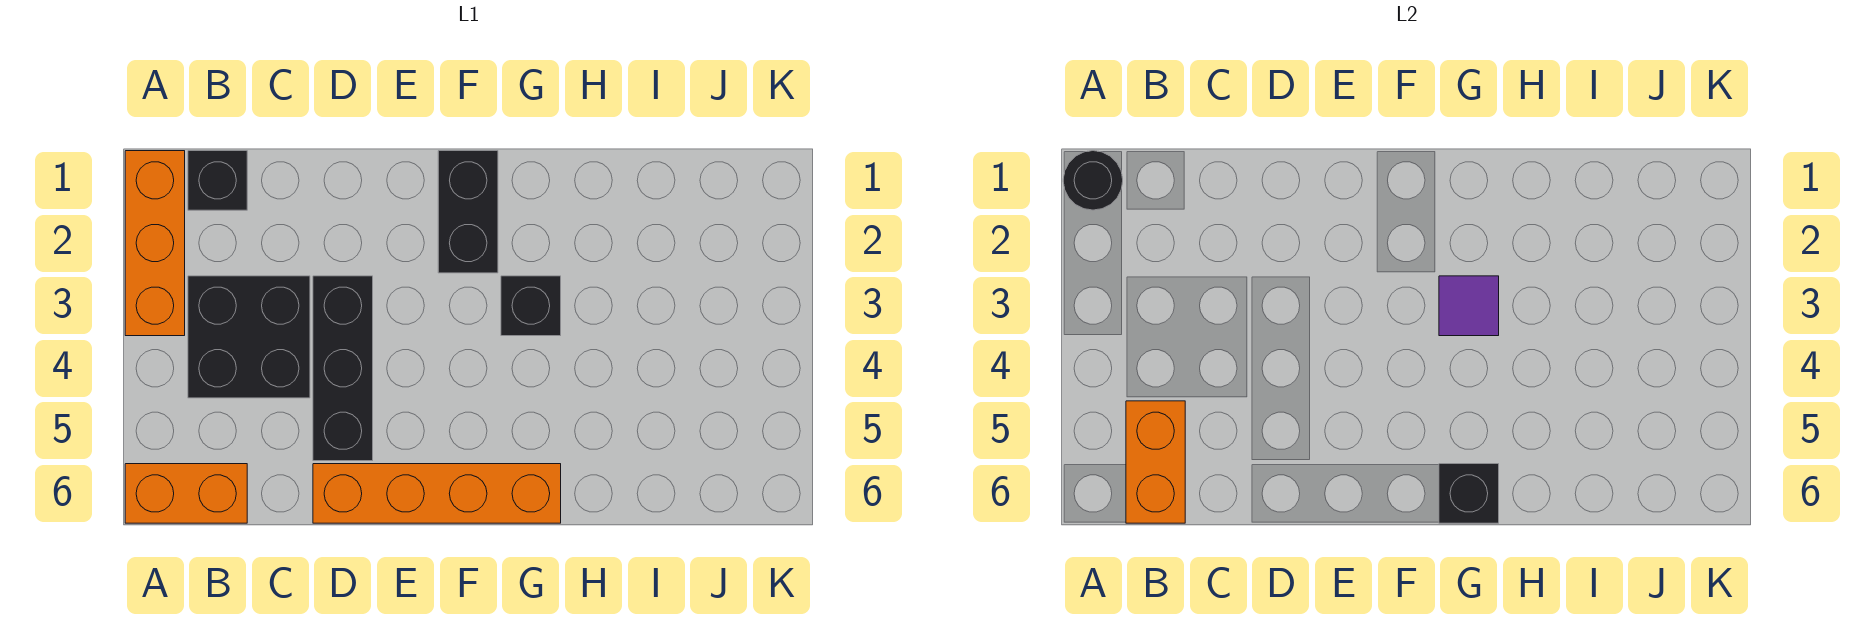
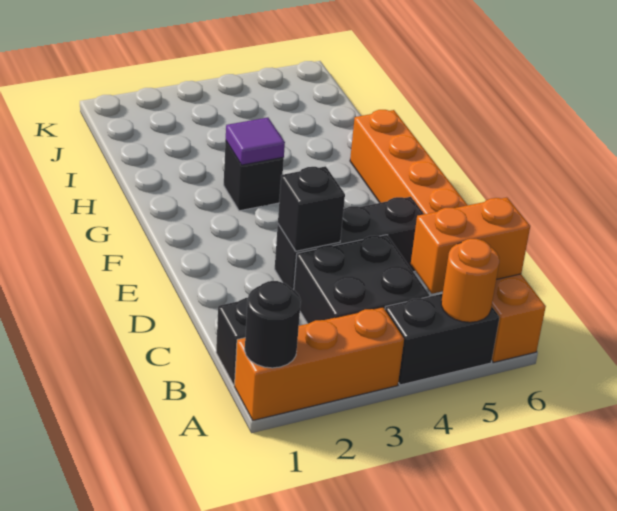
none -> orange round brick A5 level 2
black brick F1:F2 level 1 -> black brick A4:A5 level 1
black brick G6 level 2 -> black brick D3 level 2

